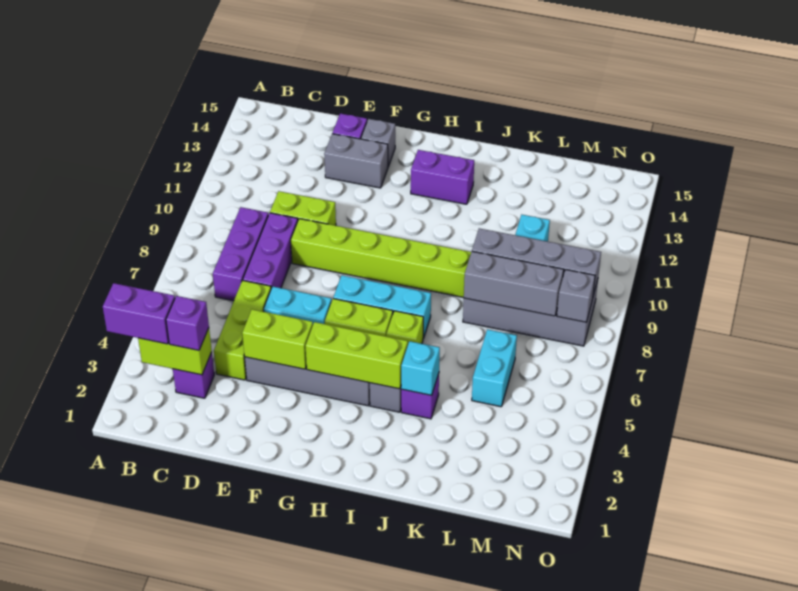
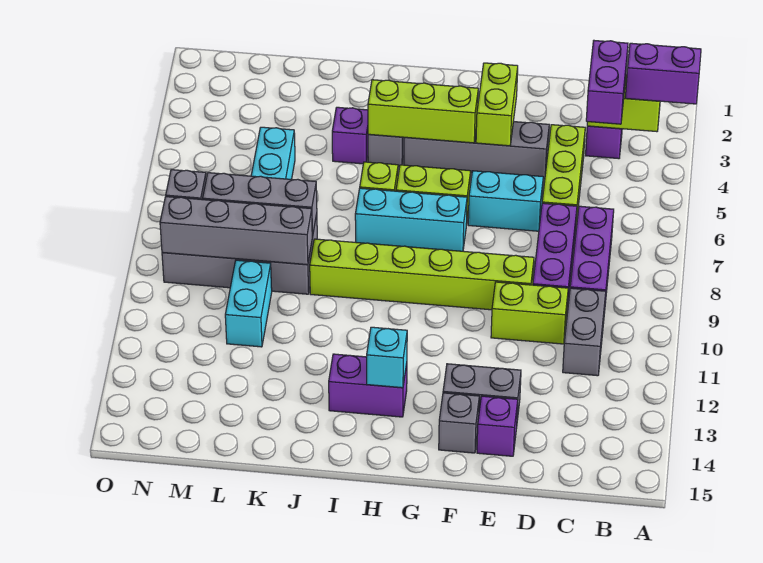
purple brick C3 level 3 -> purple brick C3:C4 level 3
none -> grey brick C10:C11 level 1
lime brick E4:F4 level 2 -> lime brick F3:F4 level 2
cyan brick J4 level 2 -> cyan brick H13 level 2

